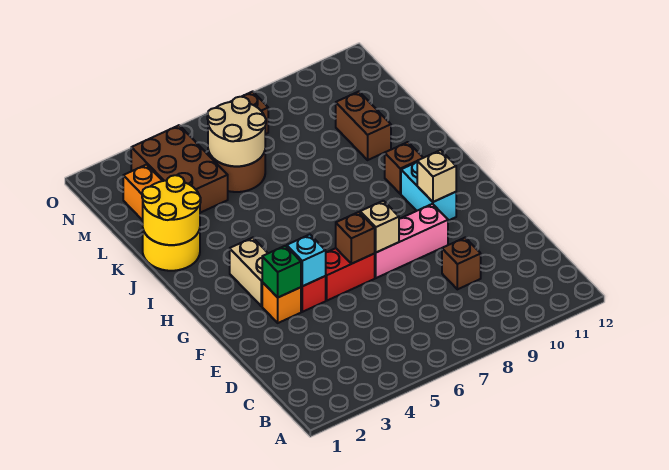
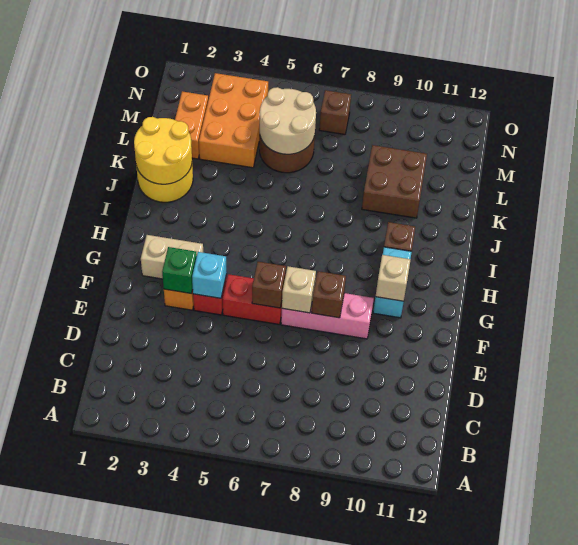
brown brick D9 level 1 -> brown brick F8 level 2
tan brick G3:H3 level 1 -> tan brick G2:G3 level 1
brown brick K10:L10 level 1 -> brown brick K9:L10 level 1
brown brick L3:N4 level 1 -> orange brick L3:N4 level 1

